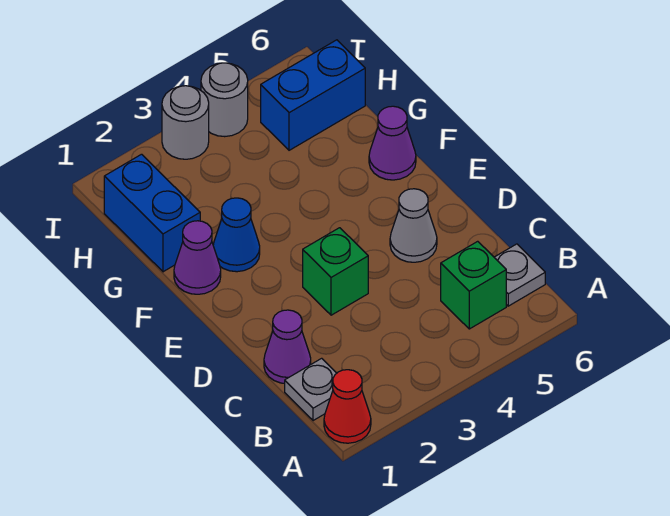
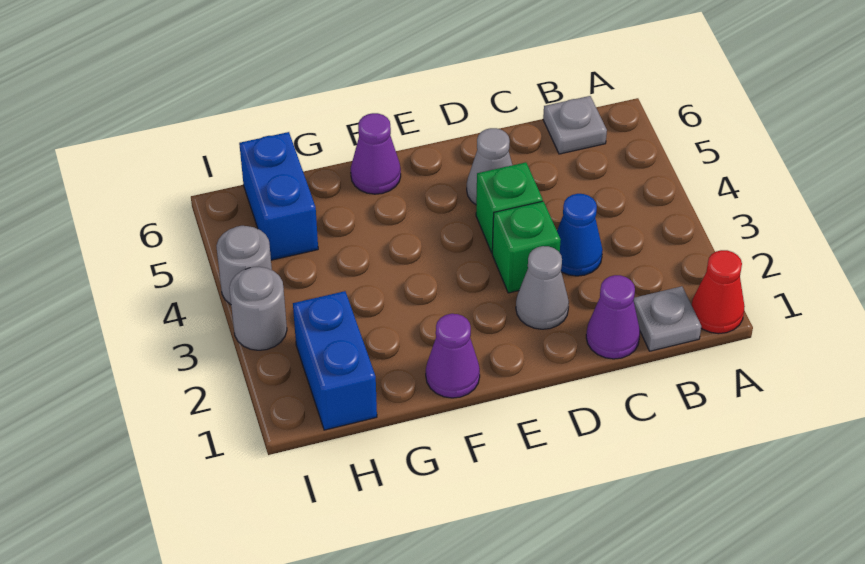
green brick B5 level 1 -> green brick D4 level 1
none -> grey cone D2 level 1
blue cone F2 level 1 -> blue cone C3 level 1
blue brick G1:H1 level 1 -> blue brick H1:H2 level 1

